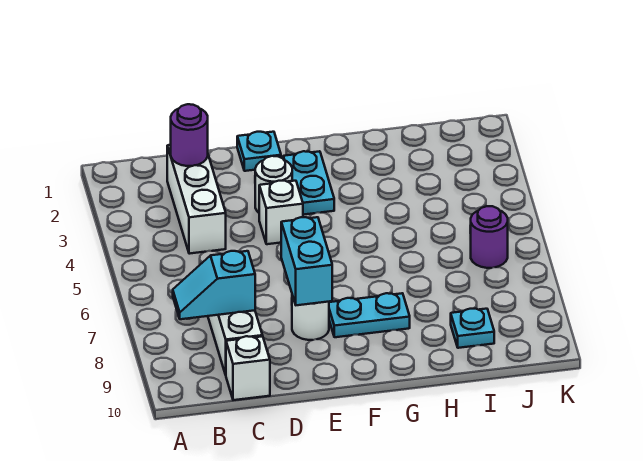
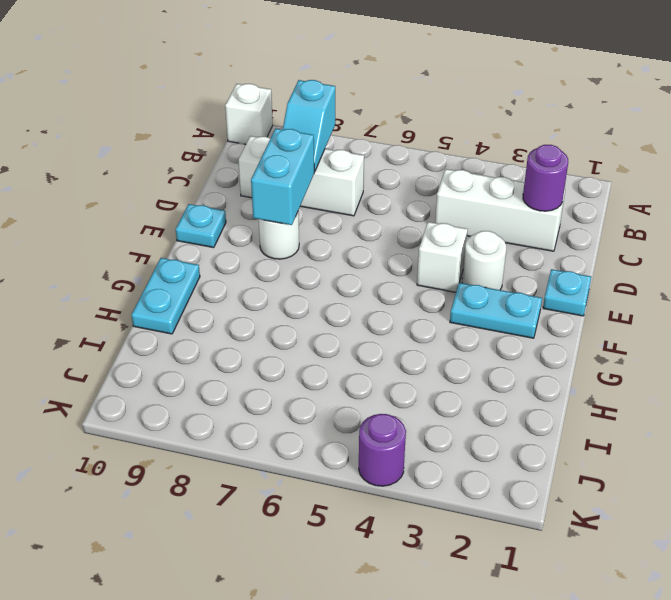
cyan slope B8:C8 level 2 top C -> cyan slope B8:C8 level 2 top B
white brick C10 level 1 -> white brick A10 level 1
cyan brick E7:E8 level 2 -> cyan brick D8:E8 level 2
cyan plate F8:G8 level 1 -> cyan plate G10:H10 level 1
cyan plate I9 level 1 -> cyan plate E10 level 1
purple round brick J6 level 1 -> purple round brick K4 level 1

